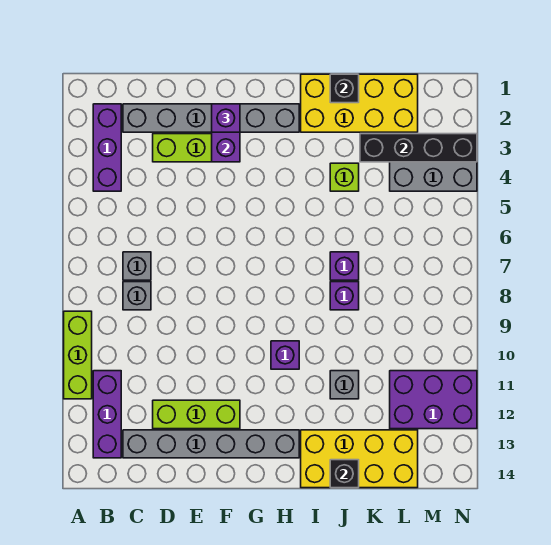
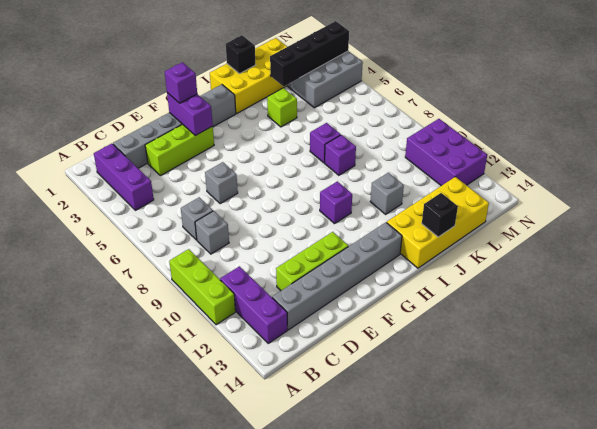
none -> grey brick E6 level 1
purple brick L11:N12 level 1 -> purple brick M10:N12 level 1

